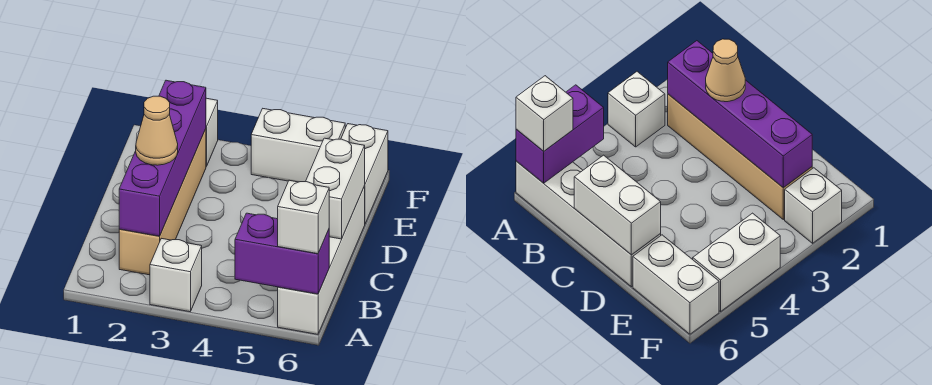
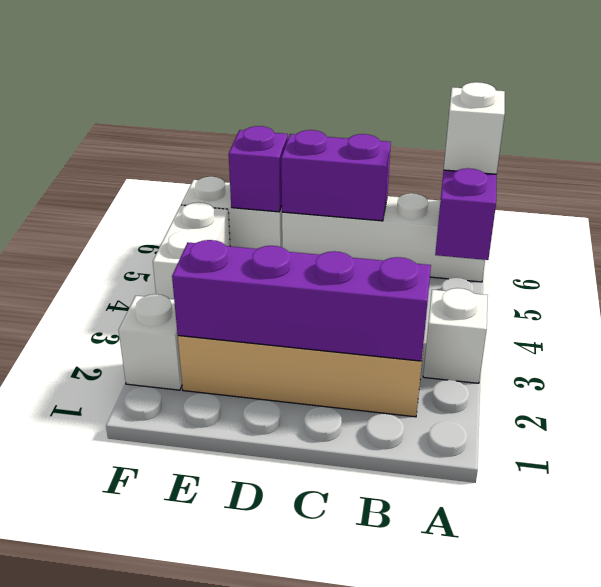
tan cone C2 level 3 -> none
white brick C6:D6 level 2 -> purple brick C6:D6 level 2
none -> purple brick E6 level 2

